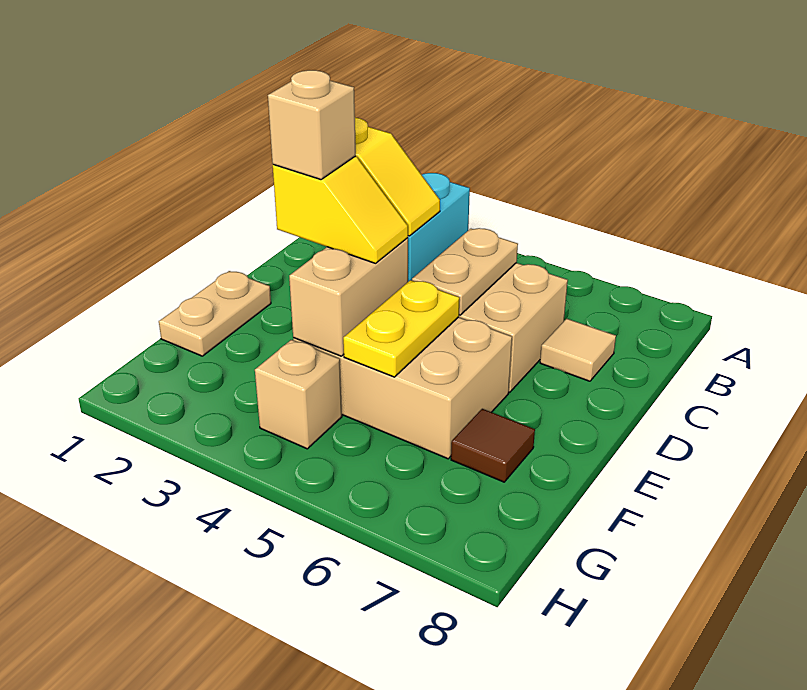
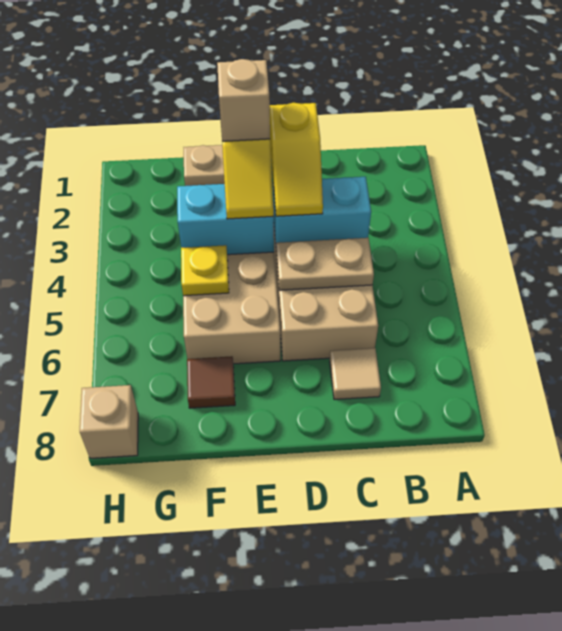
tan brick E4:F4 level 2 -> cyan brick E4:F4 level 2
yellow plate E5:F5 level 2 -> yellow plate F5 level 2
tan brick G4 level 1 -> tan brick H8 level 1

